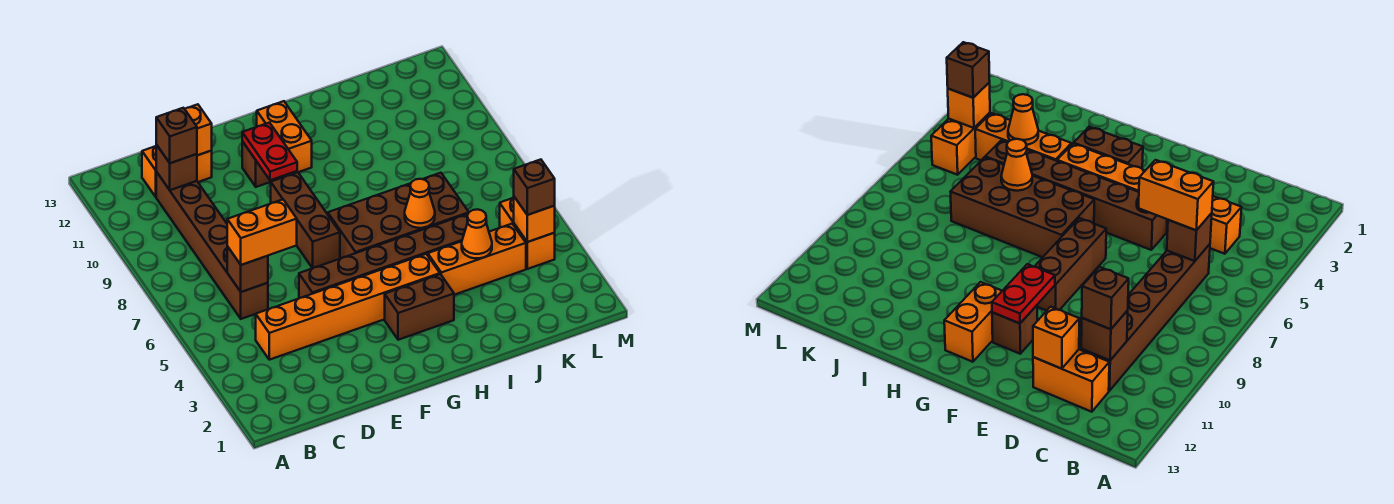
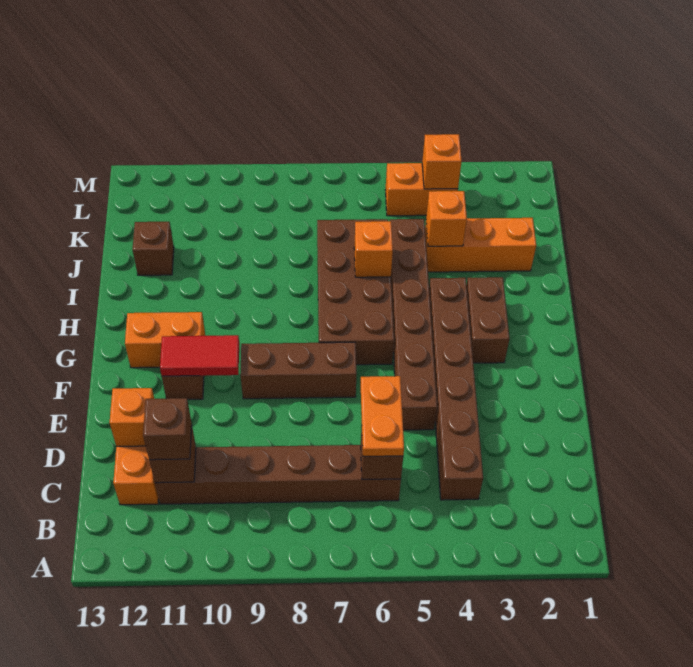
orange brick C4:H4 level 1 -> brown brick C4:H4 level 1
orange brick C6:D6 level 3 -> orange plate C6:D6 level 3
red plate F10:F11 level 2 -> red tile F10:F11 level 2
orange brick I4:K4 level 1 -> orange brick J2:J4 level 1
orange cone I6 level 2 -> orange brick I6 level 2
orange cone J4 level 2 -> orange brick J4 level 2
brown brick L4 level 3 -> brown brick J12 level 1

